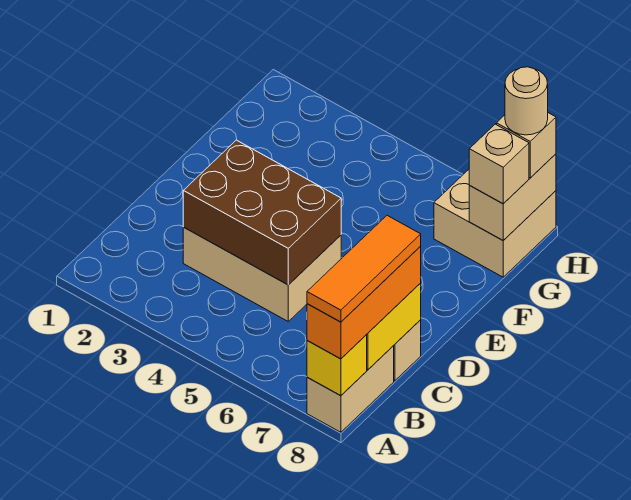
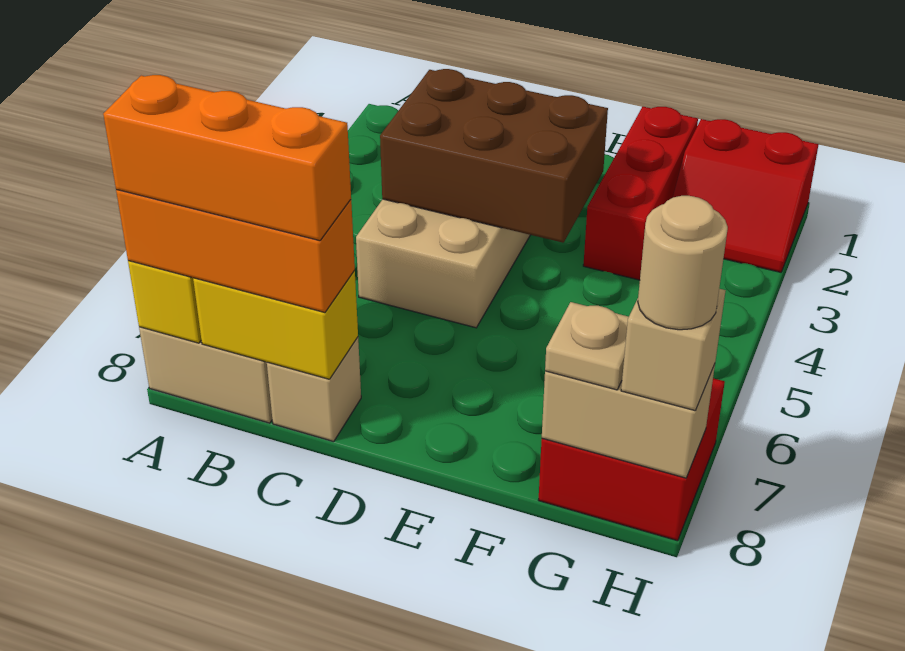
orange tile A8:C8 level 4 -> orange brick A8:C8 level 4
brown brick C3:D5 level 2 -> brown brick C3:E4 level 2
none -> red brick F1:F3 level 1
none -> red slope G1:H2 level 1 top 1
tan brick G7:H8 level 1 -> red brick G7:H8 level 1
tan brick G8 level 3 -> tan plate G8 level 3

